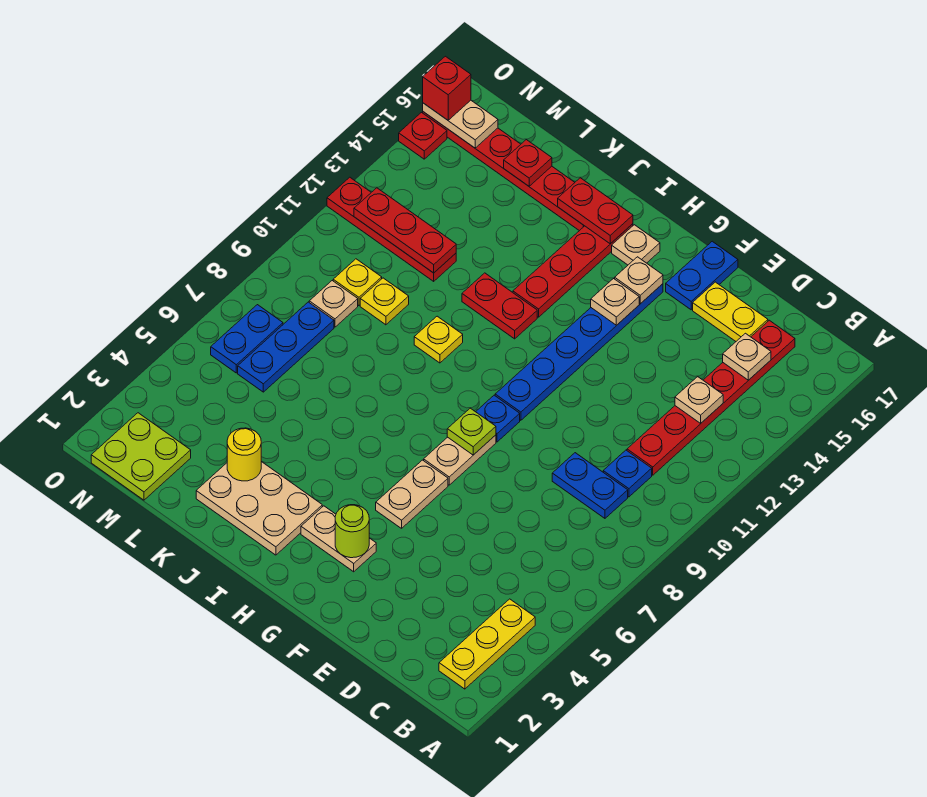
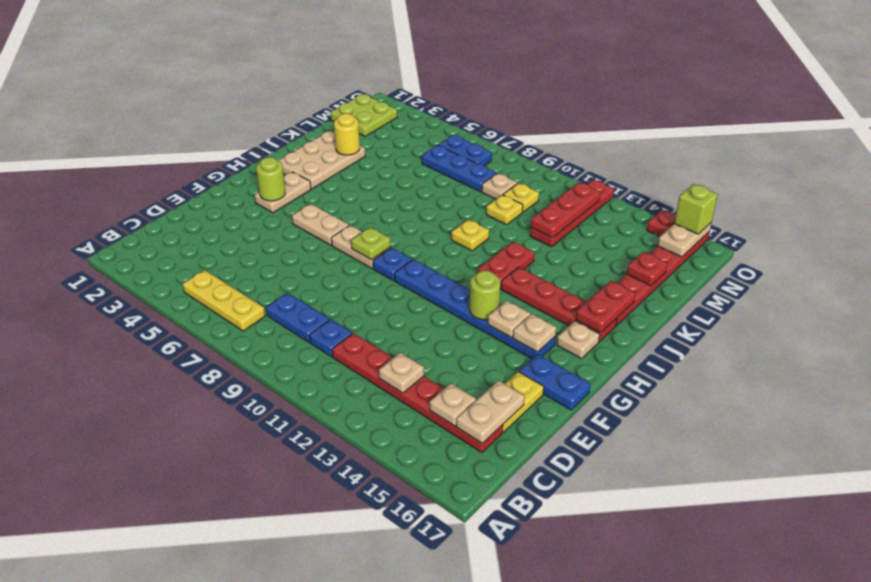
yellow plate B2:B4 level 1 -> yellow plate B5:B7 level 1
blue plate C9:D9 level 1 -> blue plate C8:C9 level 1
none -> tan plate C16:D16 level 2
none -> lime round brick G13 level 2
red brick O16 level 3 -> lime brick O16 level 3

